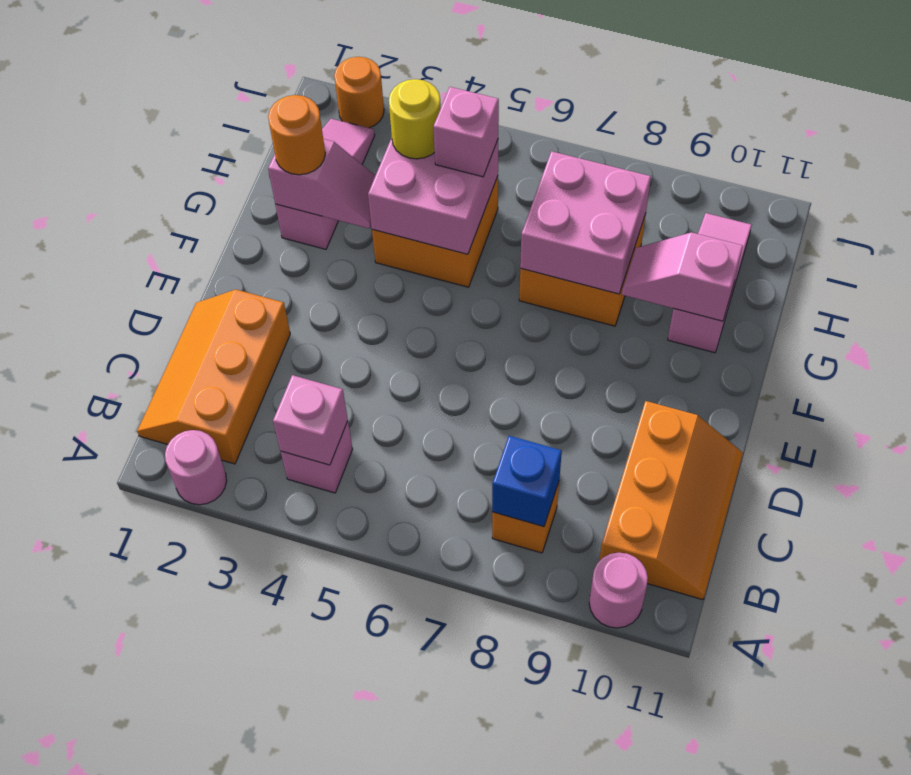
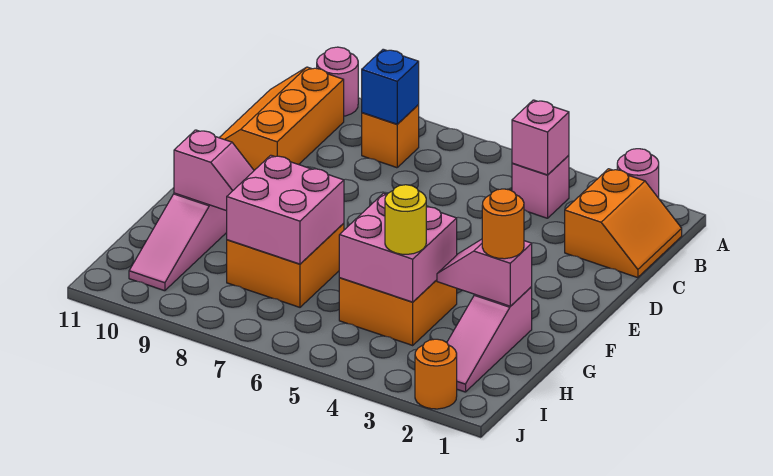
orange slope B1:D2 level 1 top 2 -> orange slope B1:C2 level 1 top 2
pink brick H5 level 3 -> none

